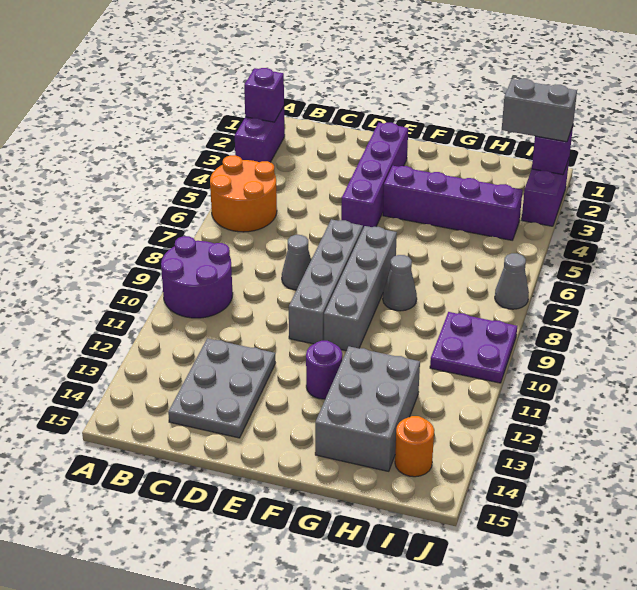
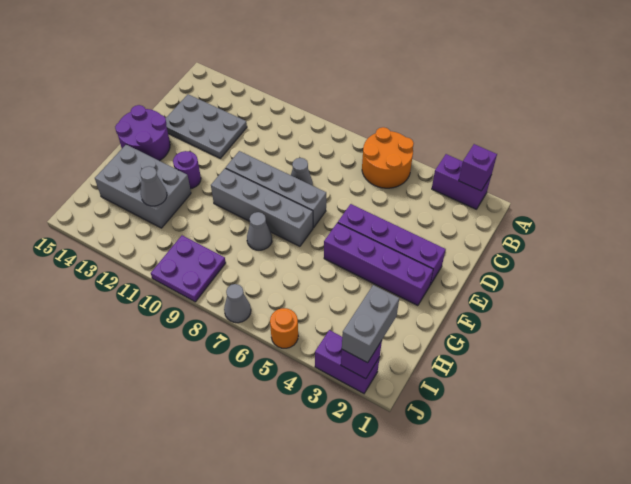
purple round brick A9:B10 level 1 -> purple round brick E14:F15 level 1
purple brick F4:I4 level 1 -> purple brick F2:F5 level 1
none -> grey cone H12 level 2
orange round brick I14 level 1 -> orange round brick J5 level 1

